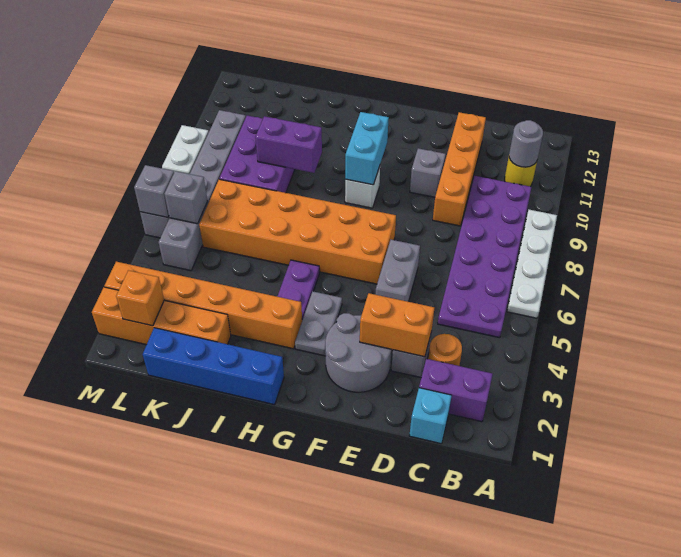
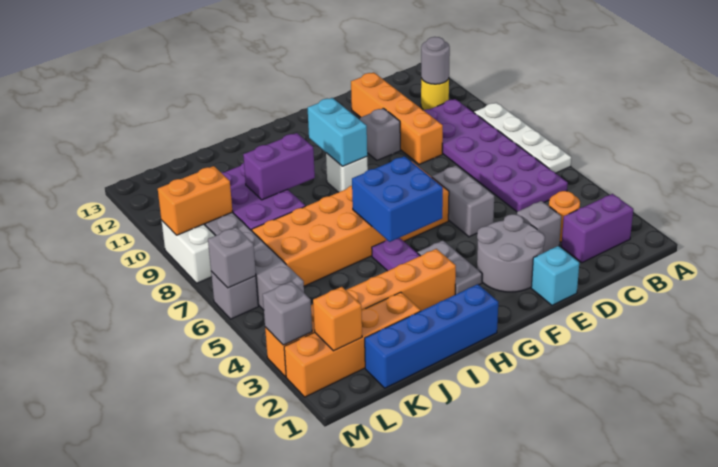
cyan brick C1 level 1 -> cyan brick E1 level 1
orange brick D3:E3 level 2 -> orange brick L9:M9 level 2
none -> blue brick G5:H6 level 2
grey brick L6 level 2 -> grey brick M3 level 2

